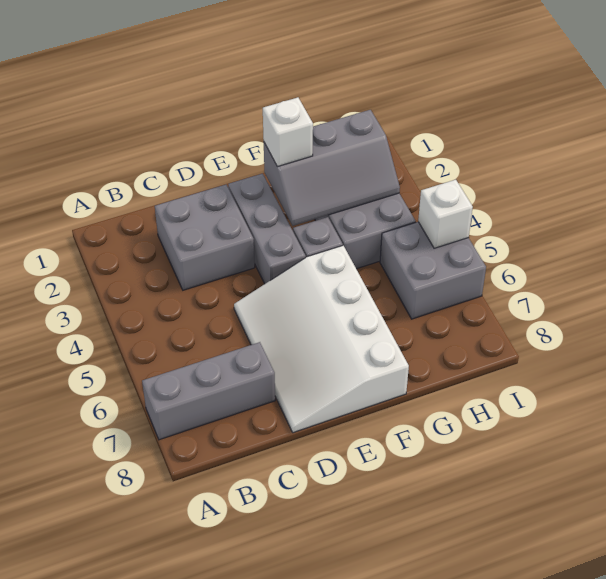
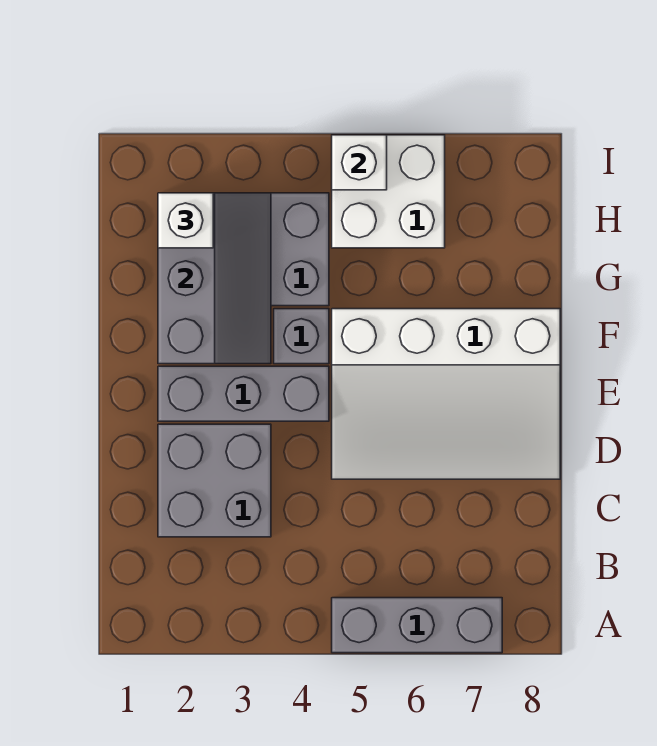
grey brick A7:C7 level 1 -> grey brick A5:A7 level 1
white brick F2 level 3 -> white brick H2 level 3
grey brick H5:I6 level 1 -> white brick H5:I6 level 1

